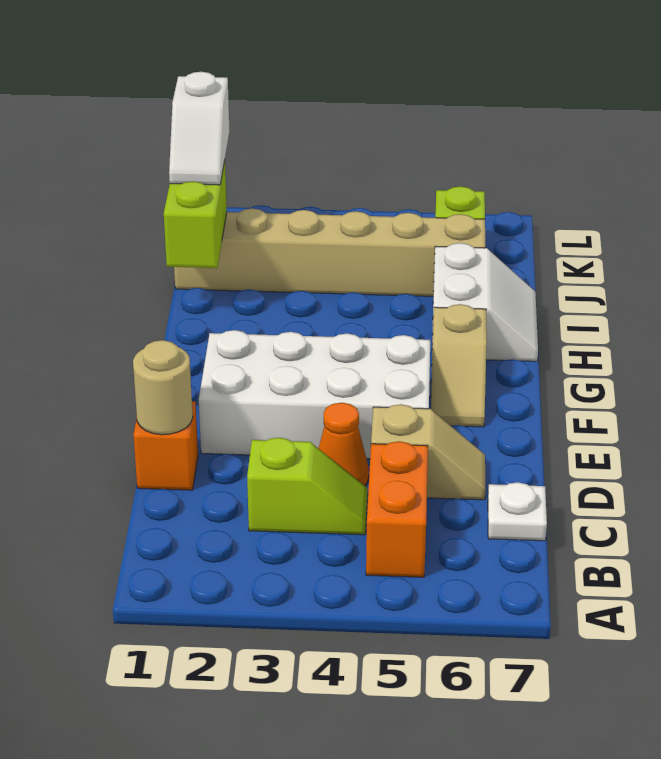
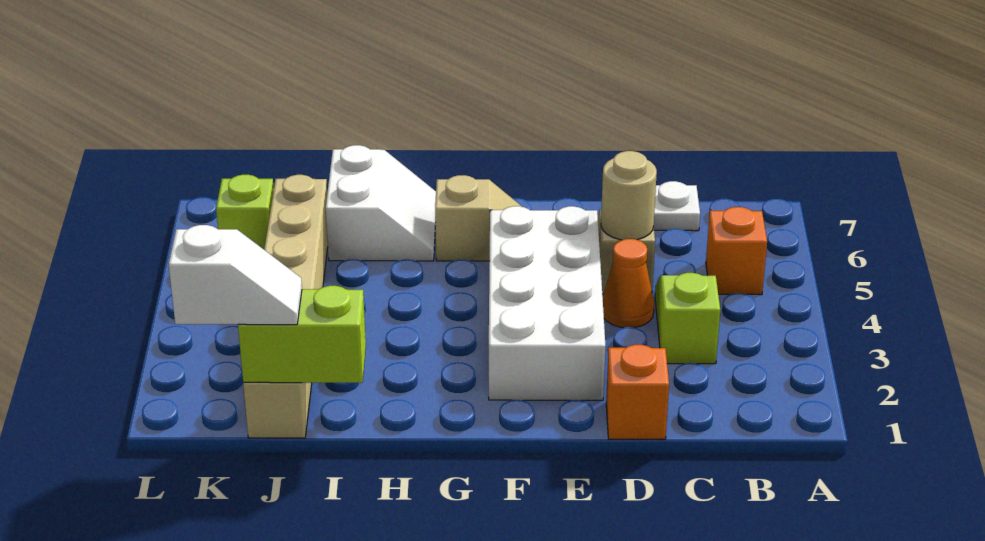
orange brick B5:C5 level 1 -> orange brick B5 level 1
tan round brick D1 level 2 -> tan round brick D5 level 2
white slope H6:I7 level 1 top 6 -> white slope H6:I7 level 1 top I

